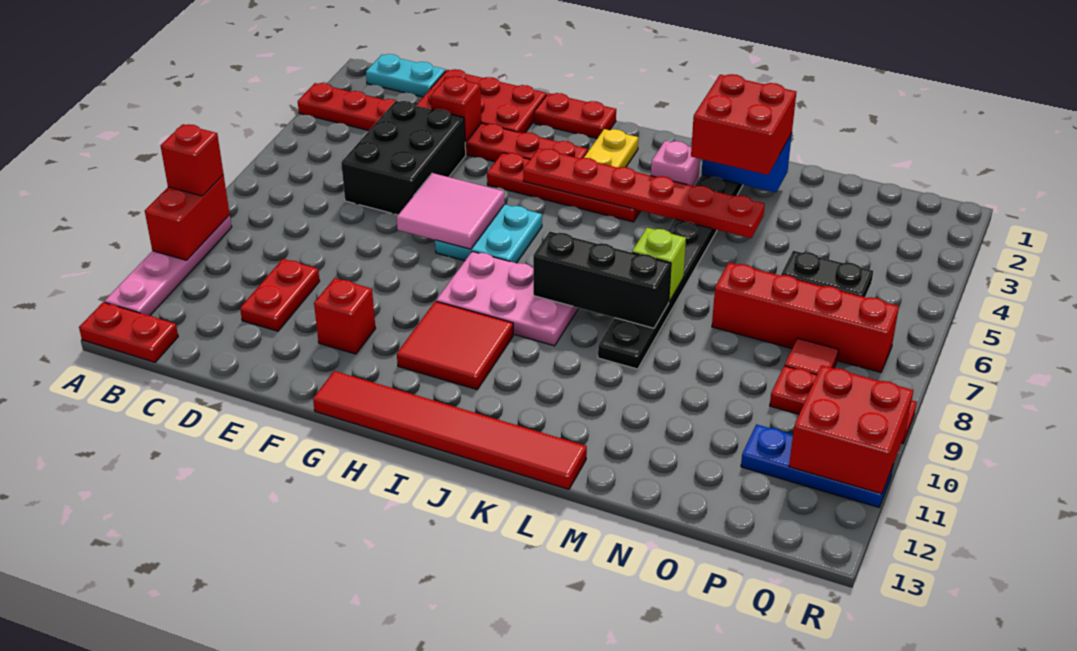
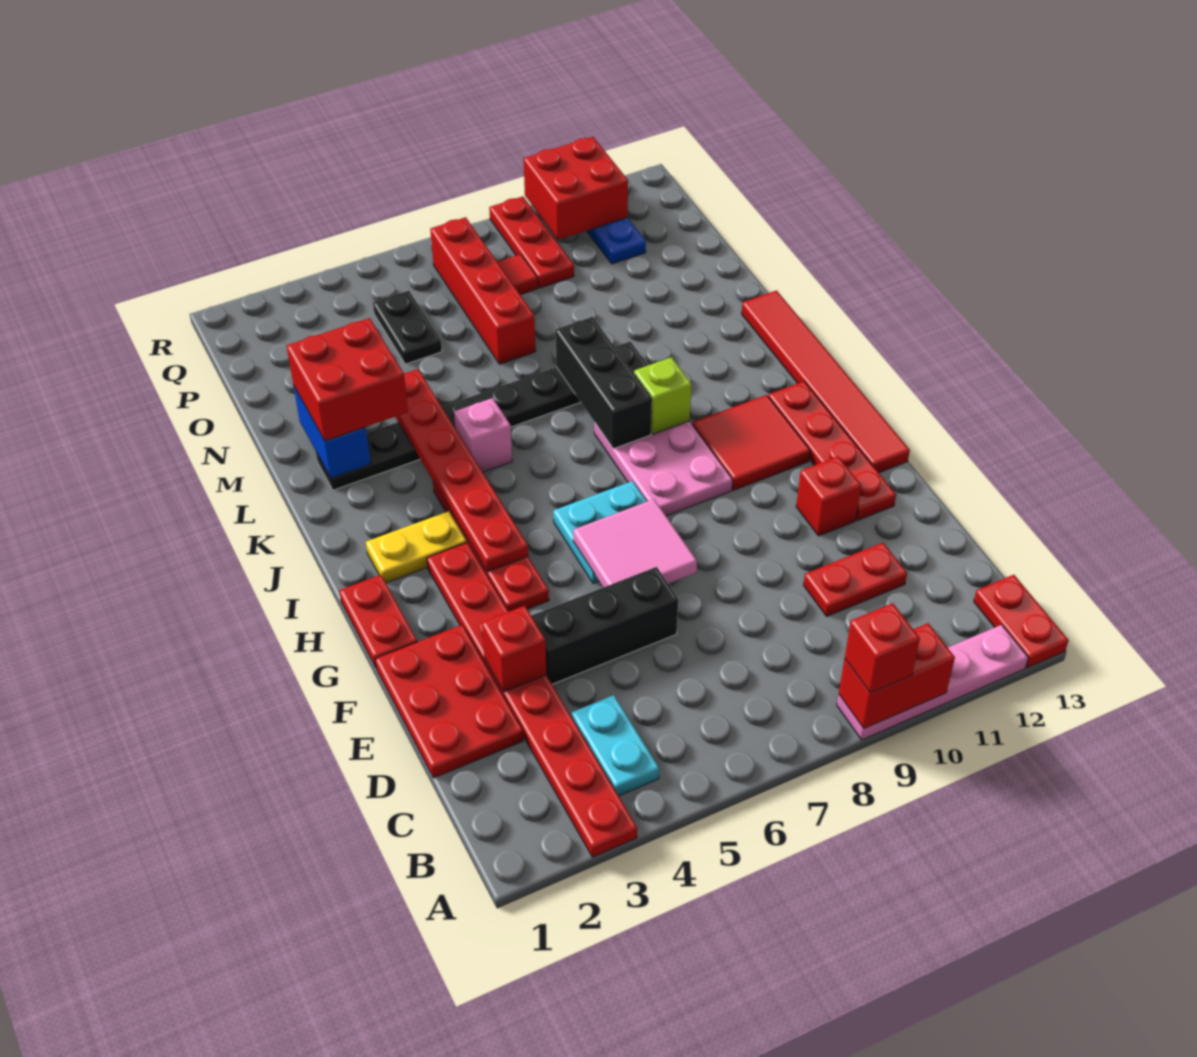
cyan plate B1:C1 level 1 -> cyan plate B4:C4 level 1
black brick D4:E6 level 1 -> black brick E4:E6 level 1
none -> red plate F12:I12 level 1
pink brick K3 level 1 -> pink brick K5 level 1
lime brick L7 level 2 -> lime brick J9 level 2

